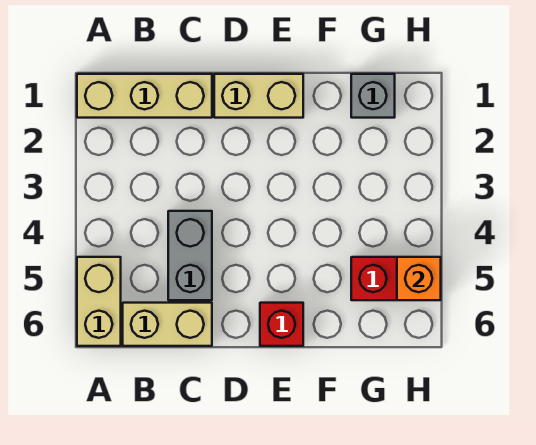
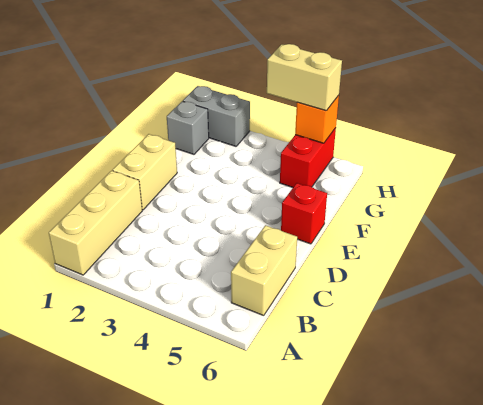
tan brick A5:A6 level 1 -> tan brick H4:H5 level 3
grey brick C4:C5 level 1 -> grey brick H1:H2 level 1

